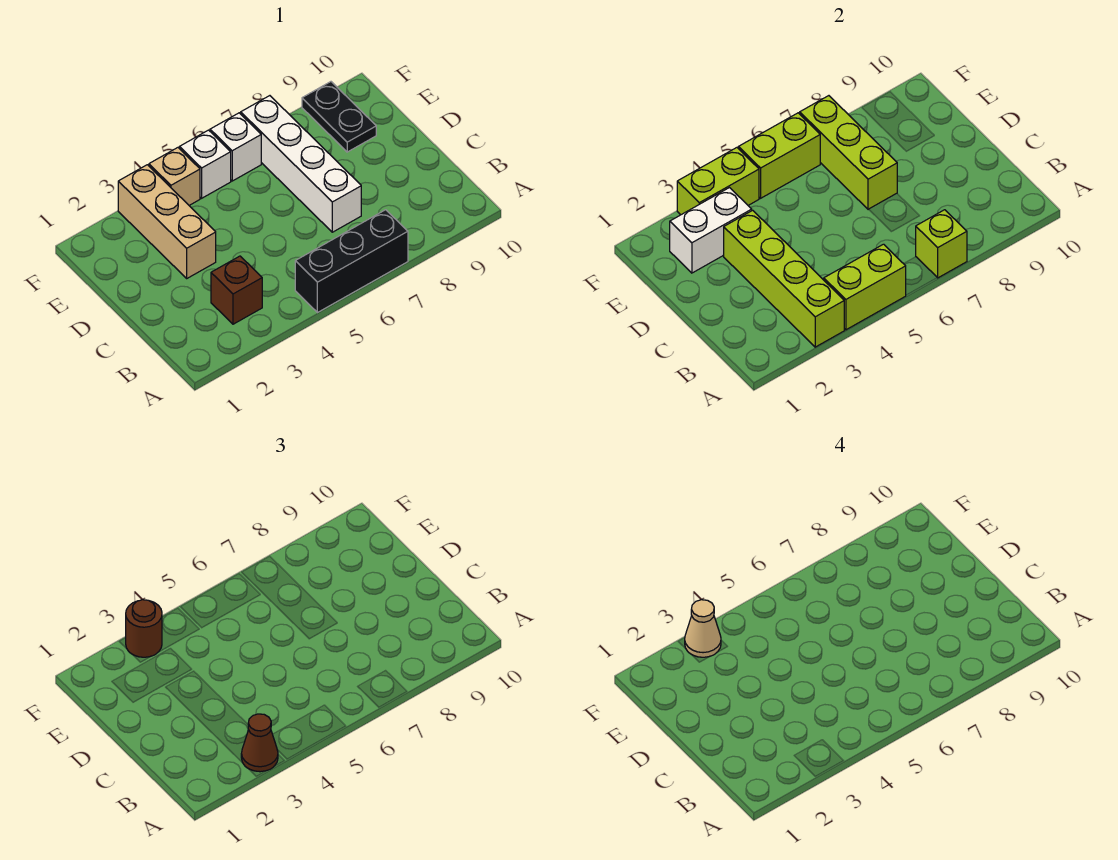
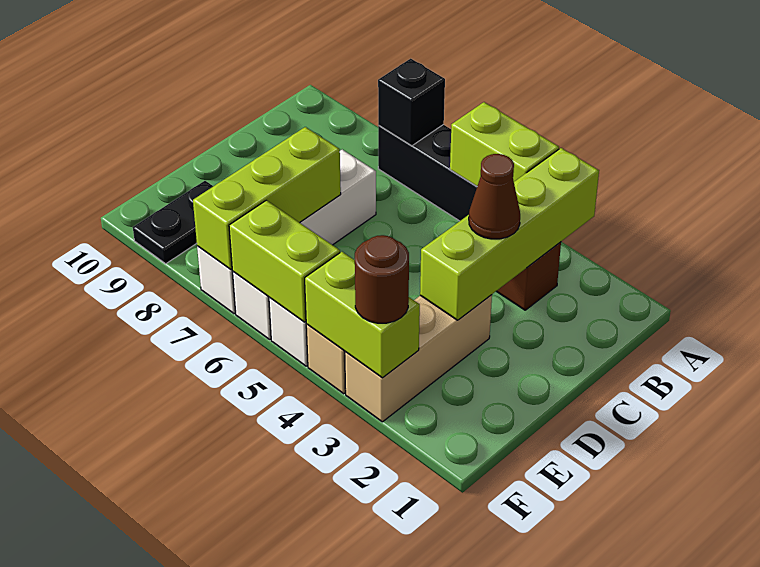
brown cone A3 level 3 -> brown cone C3 level 3
lime brick A7 level 2 -> black brick A7 level 2
white brick E2:E3 level 2 -> none
tan cone F3 level 4 -> none

